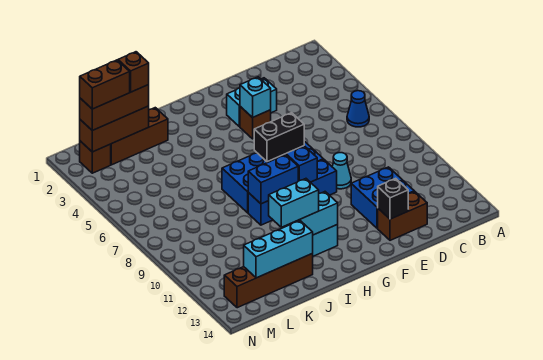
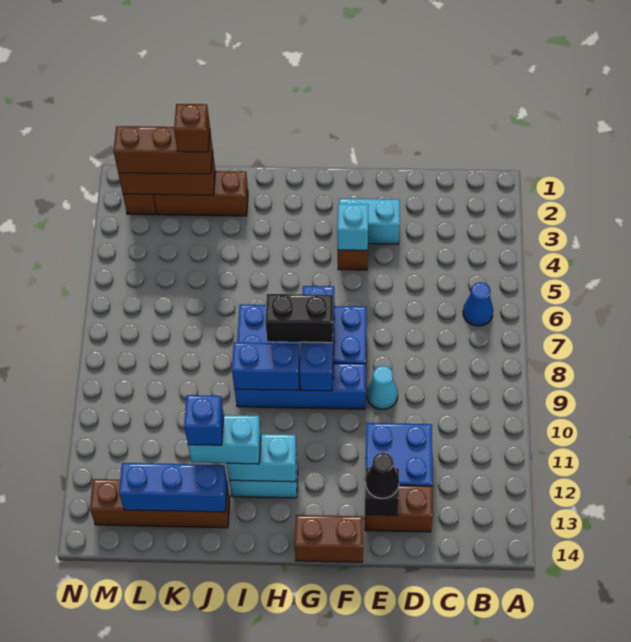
none -> black cone E13 level 3
none -> blue brick J12 level 4
cyan brick J13:L13 level 2 -> blue brick J13:L13 level 2
brown brick L2:M2 level 4 -> brown brick F14:G14 level 1

